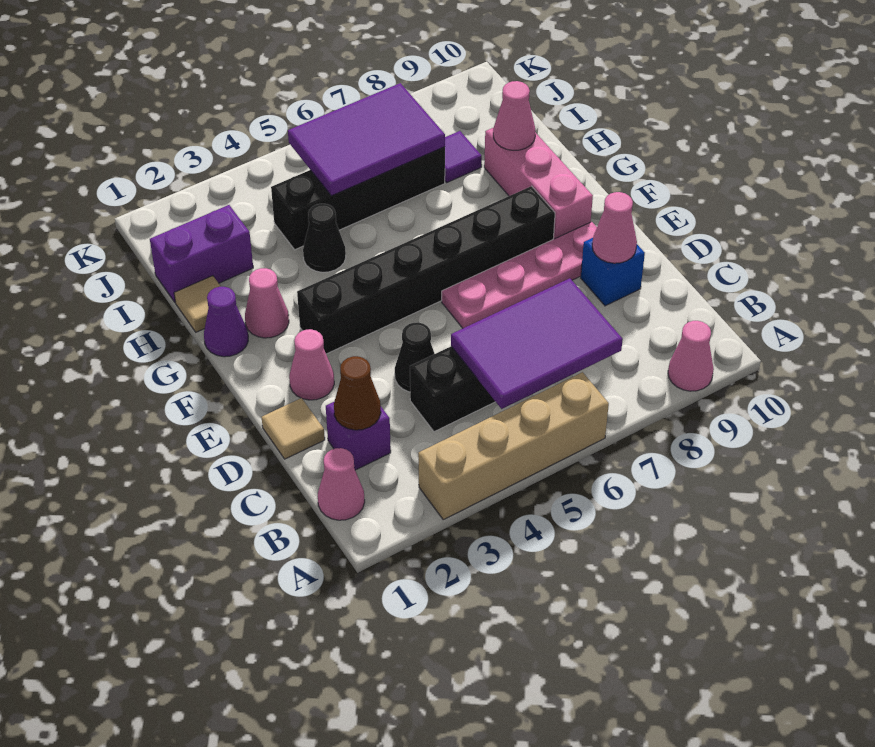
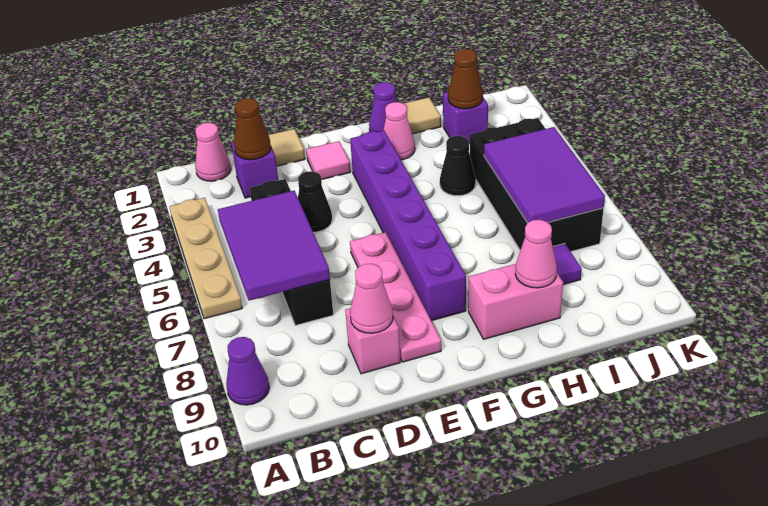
tan brick A3:A6 level 1 -> tan plate A3:A6 level 1
pink cone A9 level 1 -> purple cone A9 level 1
blue brick D9 level 1 -> pink brick D9 level 1
pink cone E2 level 1 -> pink tile E2 level 1
black brick F3:F8 level 1 -> purple brick F3:F8 level 1
pink brick F9:H9 level 1 -> pink brick G9:H9 level 1
purple brick I1:I2 level 1 -> purple brick I2 level 1
none -> brown cone I2 level 2
black brick I4:I7 level 1 -> black brick I4:J7 level 1

